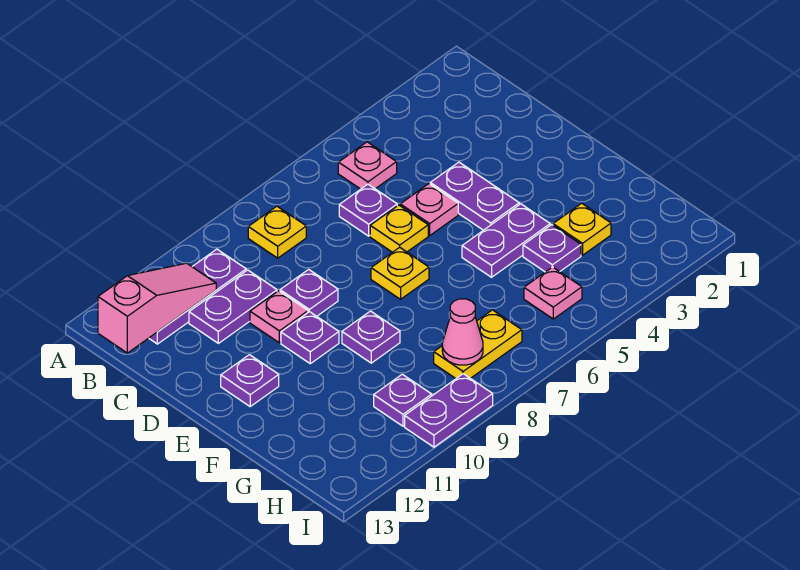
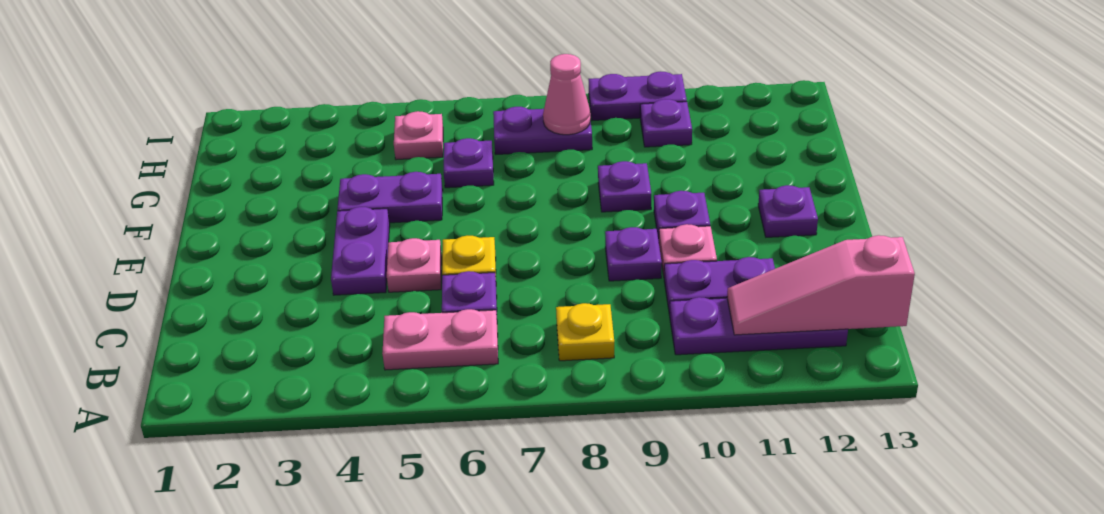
pink plate B5 level 1 -> pink plate B5:B6 level 1
yellow plate E7 level 1 -> none
yellow plate G3 level 1 -> none
purple plate G4 level 1 -> purple plate G6 level 1
yellow plate H7:H8 level 1 -> purple plate H7:H8 level 1

